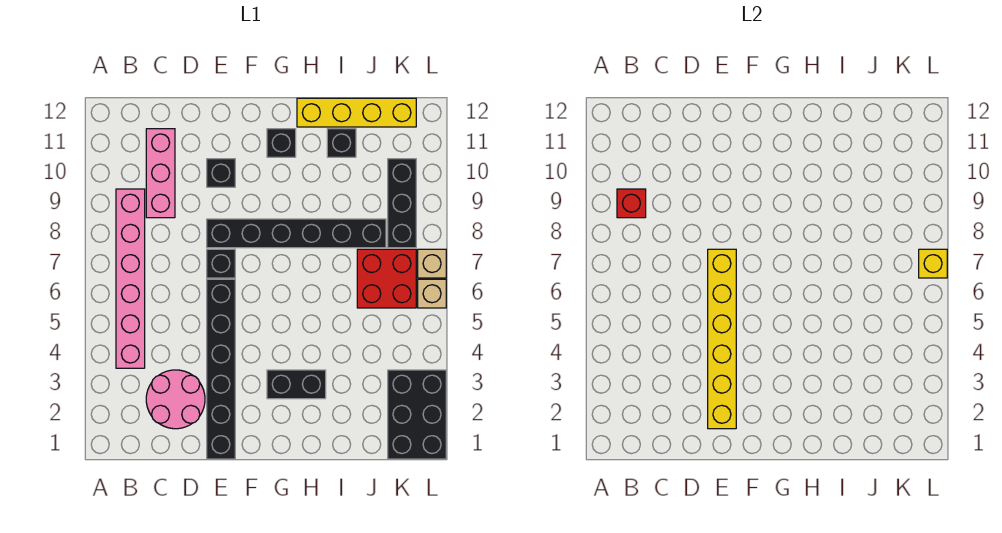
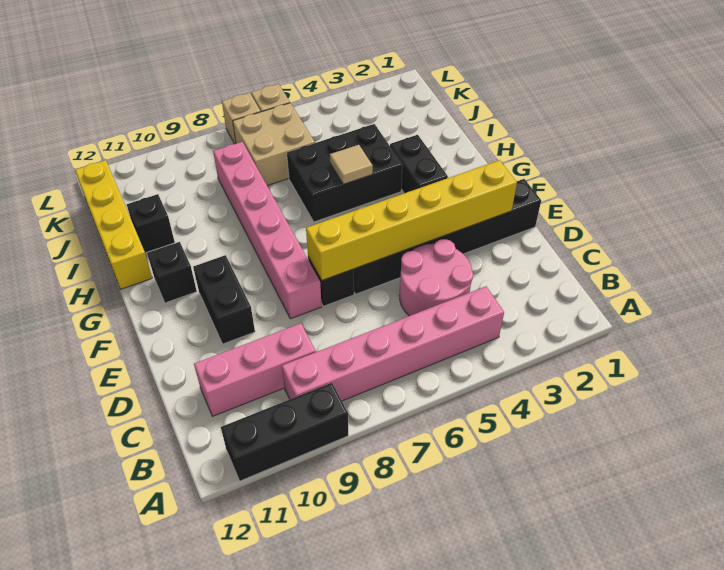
red brick B9 level 2 -> none
pink round brick C2:D3 level 1 -> pink round brick C4:D5 level 1
black brick E8:J8 level 1 -> pink brick E8:J8 level 1
black brick E10 level 1 -> black brick E10:F10 level 1
none -> tan tile H5 level 2
red brick J6:K7 level 1 -> tan brick J6:K7 level 1
black brick K1:L3 level 1 -> black brick H4:I6 level 1
black brick K8:K10 level 1 -> black brick A9:A11 level 1
yellow brick L7 level 2 -> none

